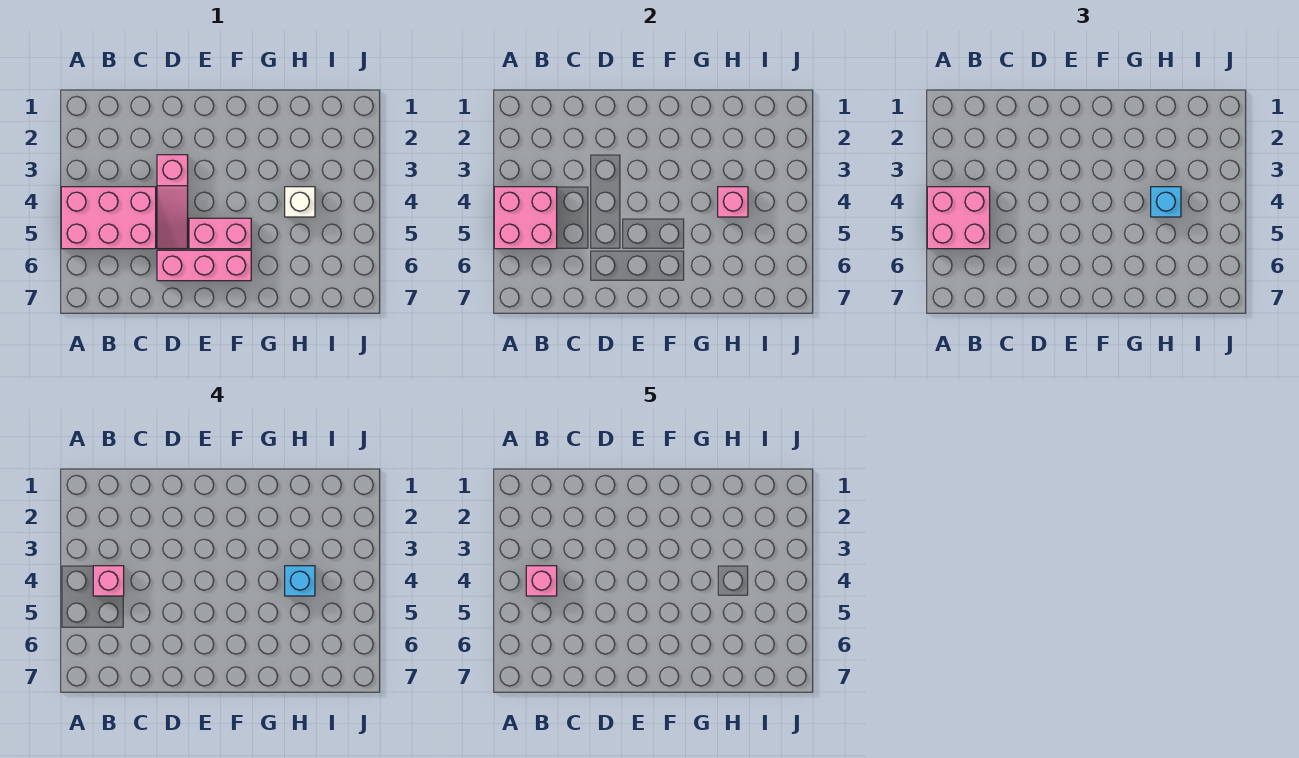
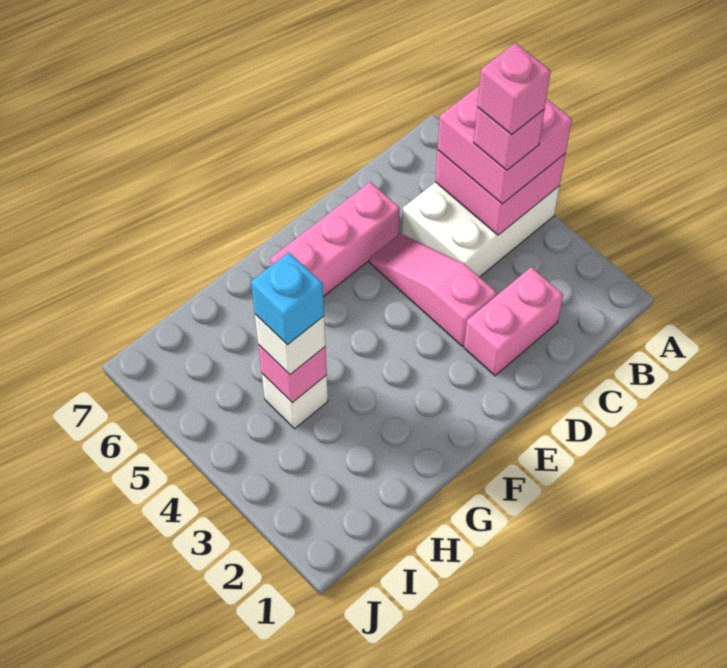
pink brick A4:C5 level 1 -> white brick A4:C5 level 1
pink brick E5:F5 level 1 -> pink brick C2:D2 level 1
cyan brick H4 level 3 -> white brick H4 level 3

